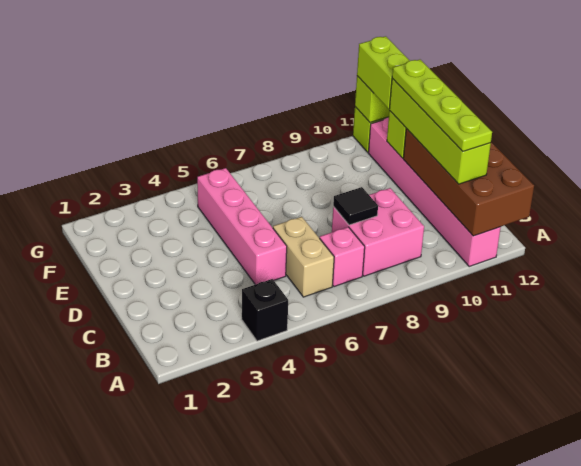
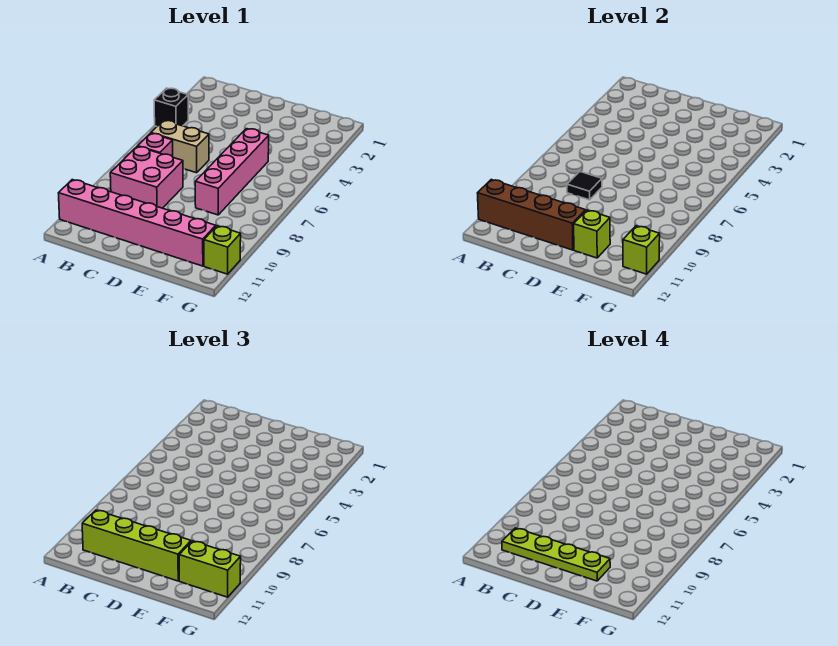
brown brick A11:D12 level 2 -> brown brick A11:D11 level 2
pink brick C5:F5 level 1 -> pink brick E5:E8 level 1

